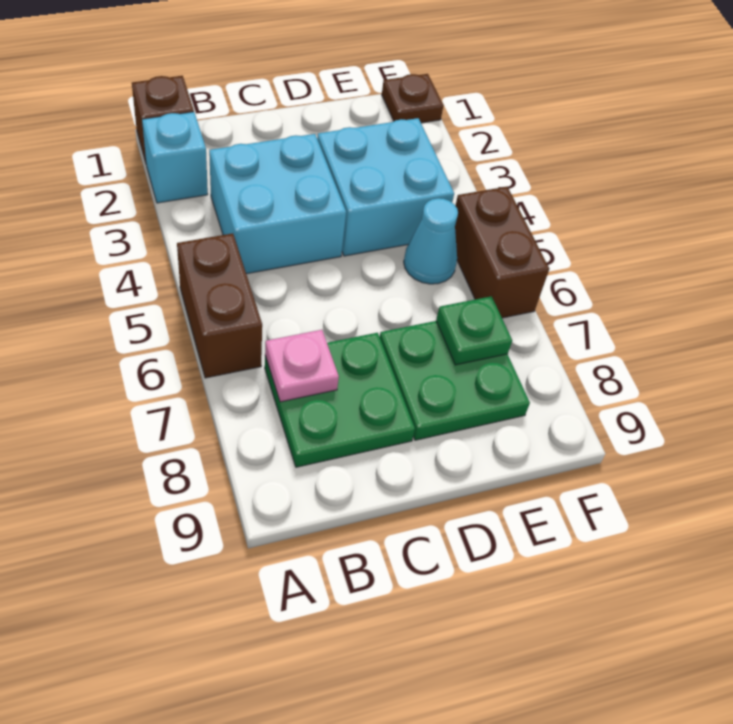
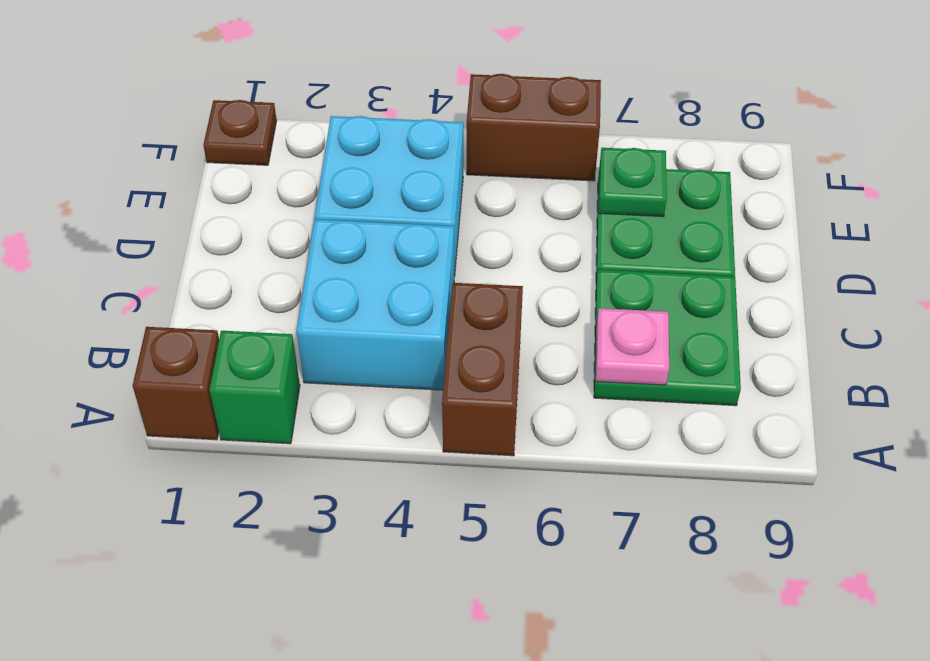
cyan brick A2 level 1 -> green brick A2 level 1
brown brick A5:A6 level 1 -> brown brick A5:B5 level 1
cyan cone E5 level 1 -> none

